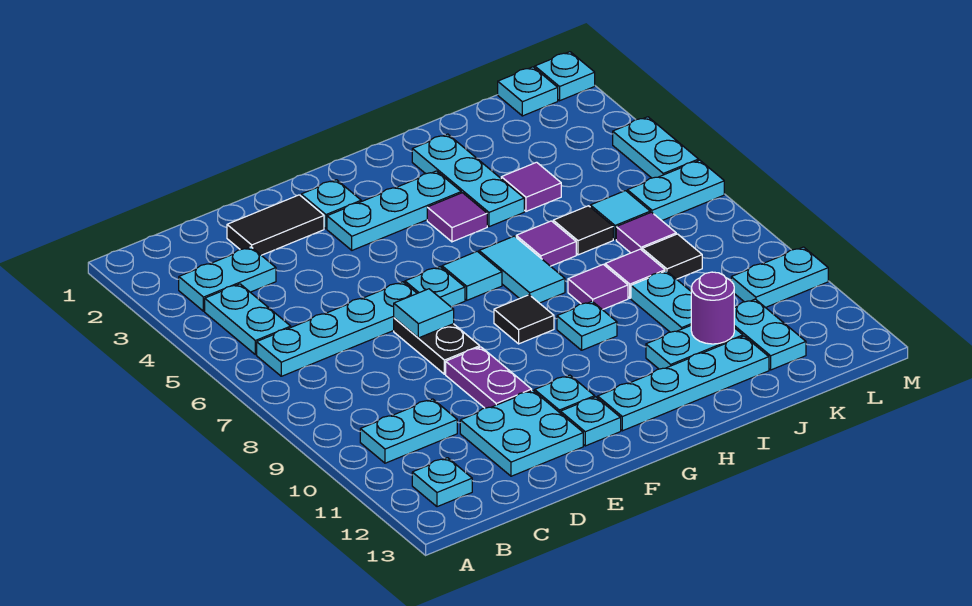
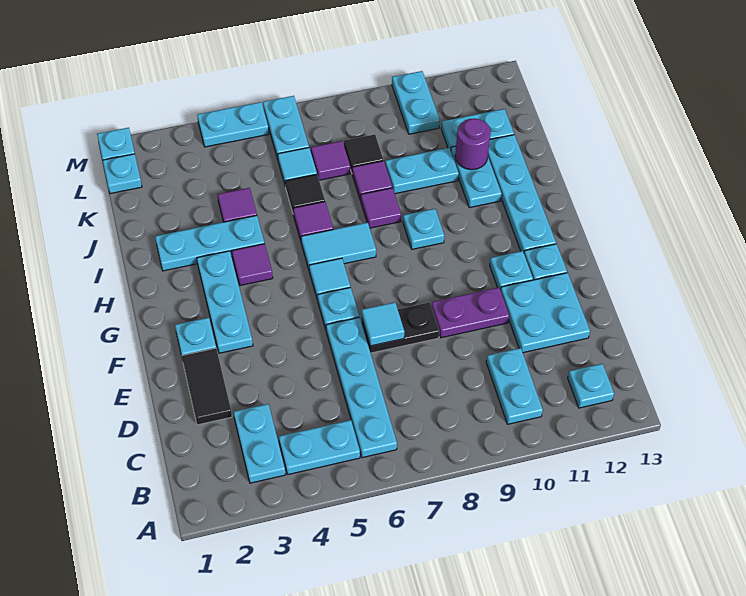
black tile G8 level 1 -> none

